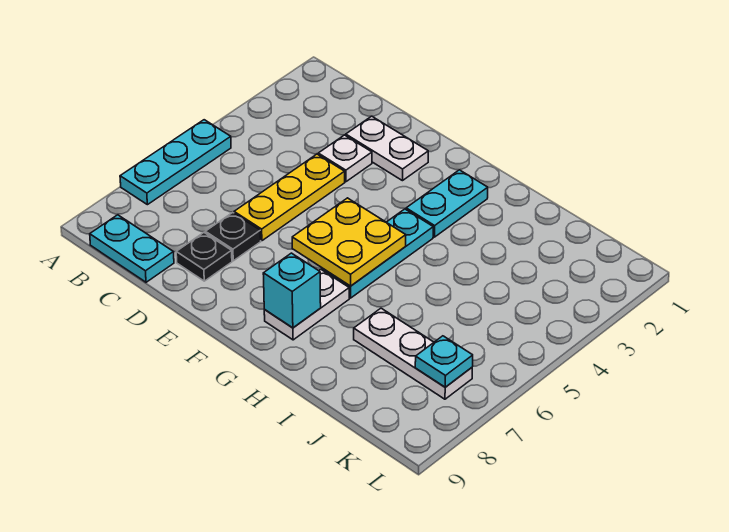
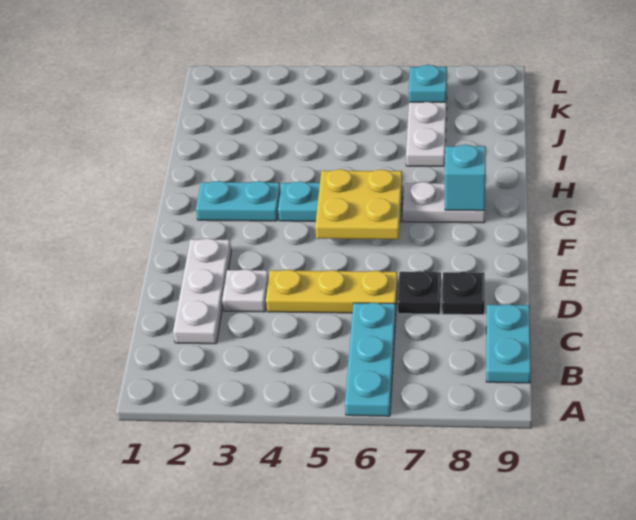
cyan plate A5:A7 level 1 -> cyan plate A6:C6 level 1
white plate D2:E2 level 1 -> white plate C2:E2 level 1

